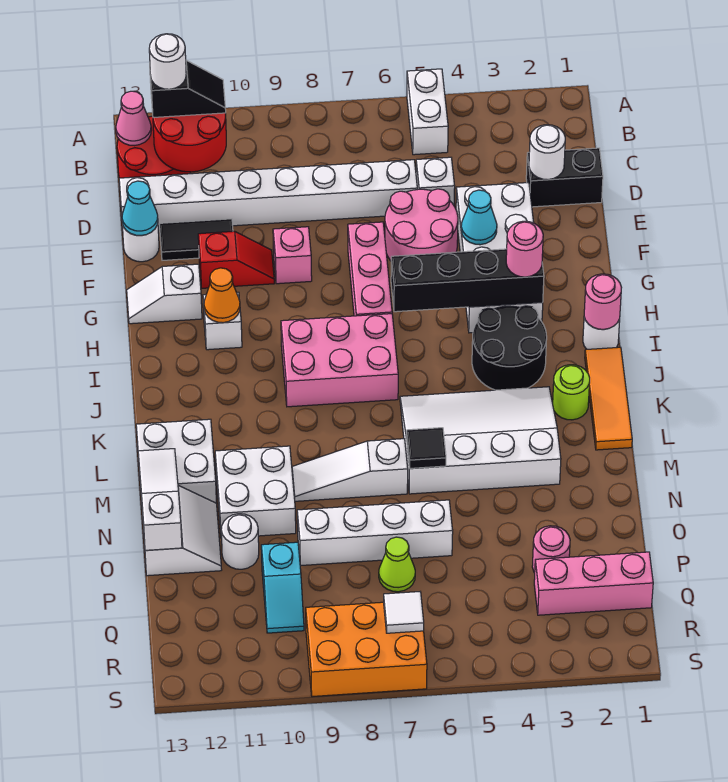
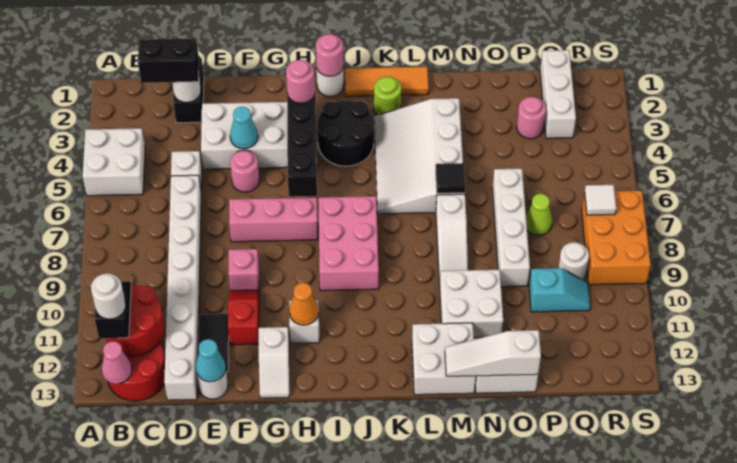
white brick A5:B5 level 1 -> white brick A4:B5 level 1
none -> black brick C2:D2 level 3
pink round brick E5:F6 level 1 -> pink round brick F5 level 1
white round brick O11 level 1 -> white round brick Q9 level 1
pink brick Q1:Q3 level 1 -> white brick Q1:Q3 level 1

